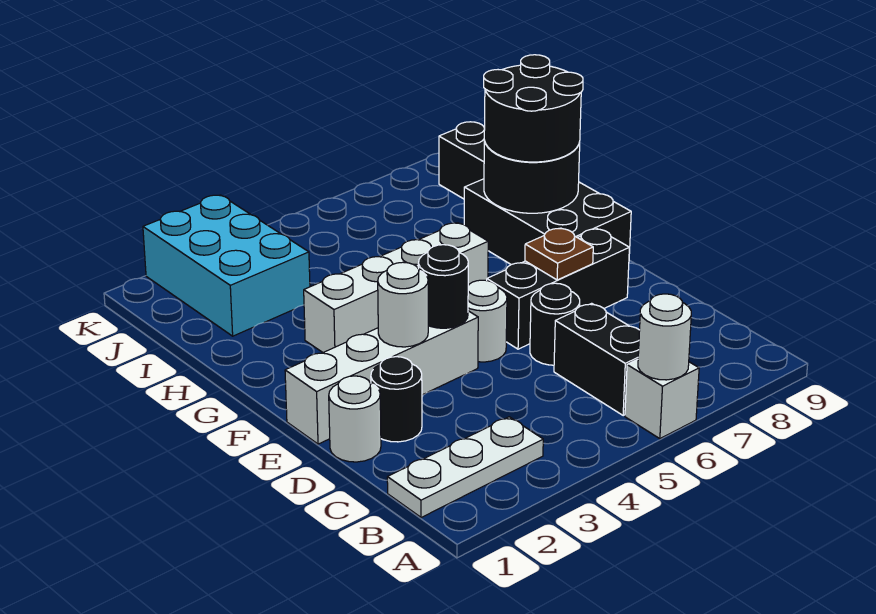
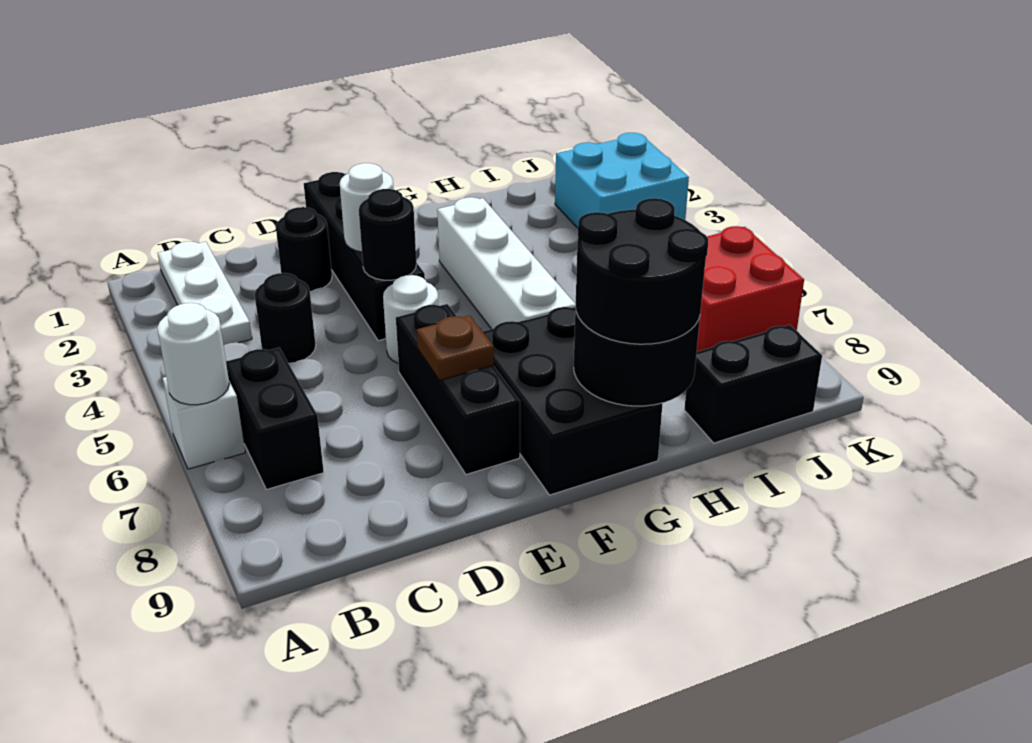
black brick B6:C6 level 1 -> black brick B6:B7 level 1
white round brick D1 level 1 -> none
black round brick D6 level 1 -> black round brick C4 level 1
white brick E1:E4 level 1 -> black brick E1:E4 level 1
black brick F8:H9 level 1 -> black brick F7:G9 level 1
cyan brick I2:K3 level 1 -> cyan brick J2:K3 level 1
none -> red brick J6:K7 level 1

